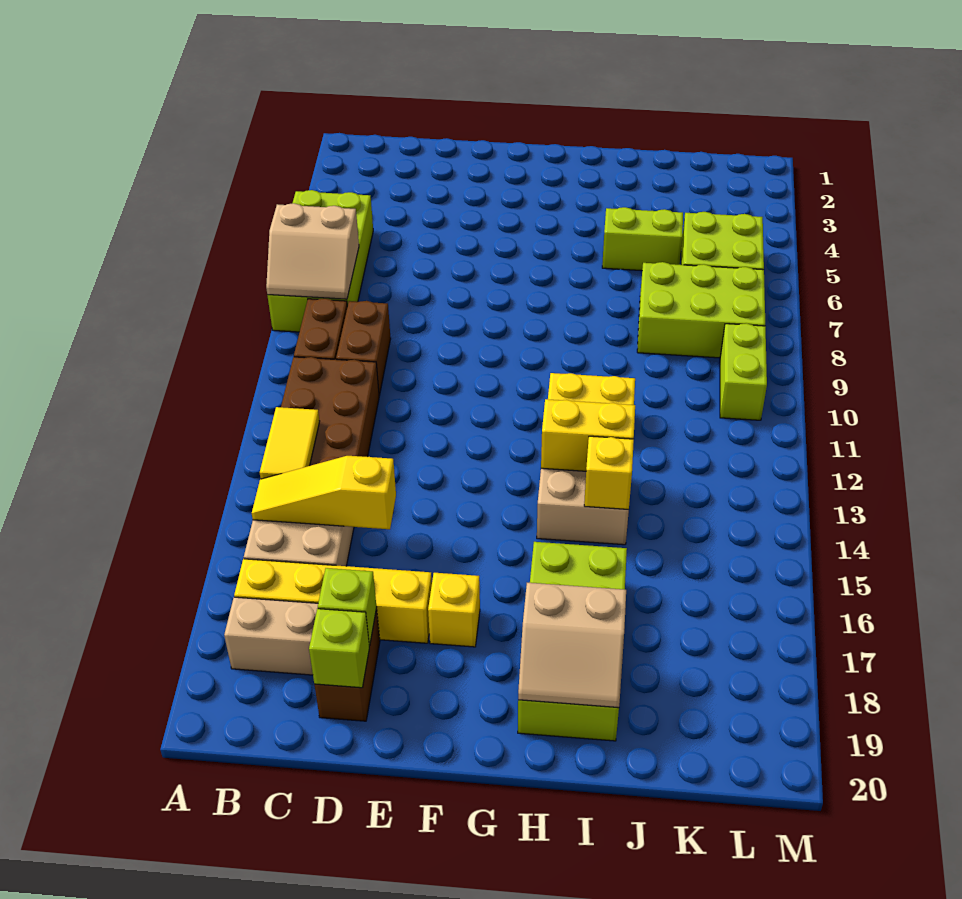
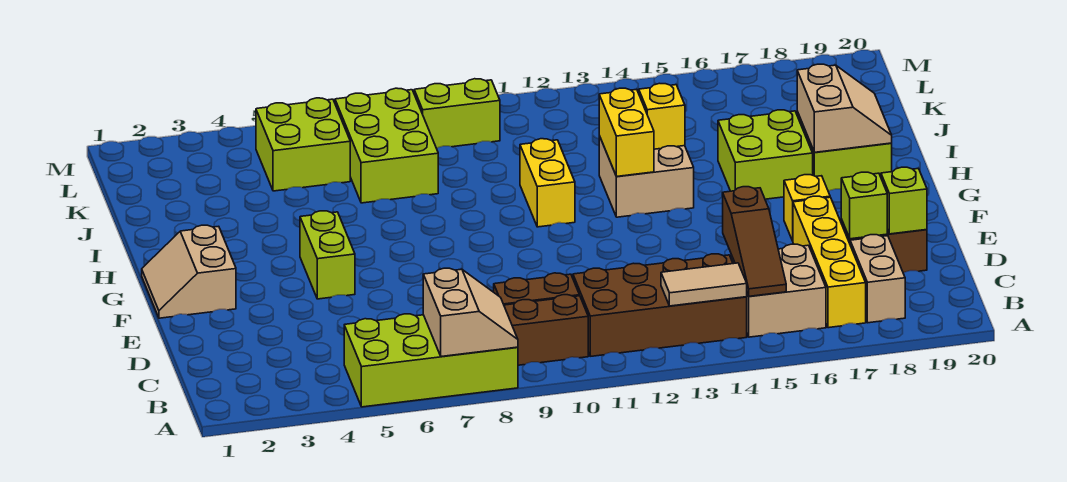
yellow tile B13:B14 level 2 -> tan tile B13:B14 level 2
yellow slope B15:D15 level 2 top D -> brown slope B15:D15 level 2 top D
none -> tan slope F1:G2 level 1 top 2
lime brick I5:J5 level 1 -> lime brick F5:G5 level 1

